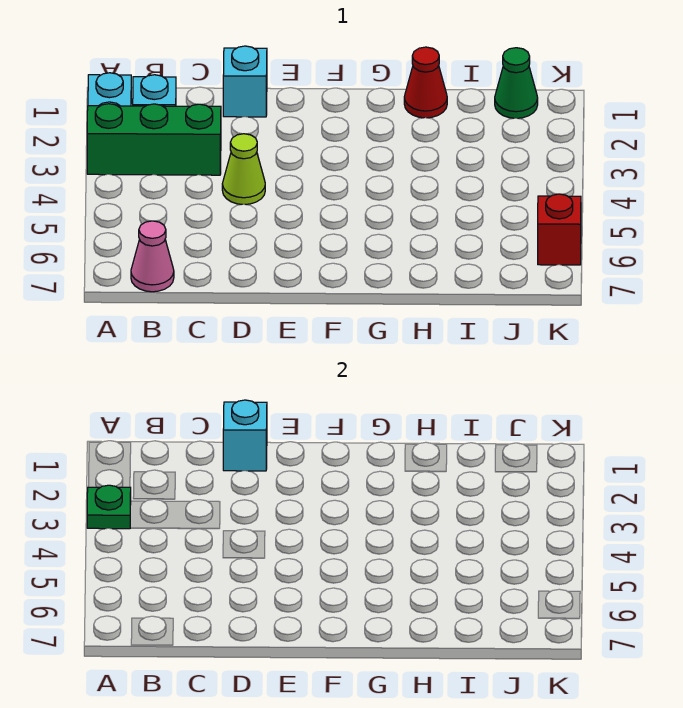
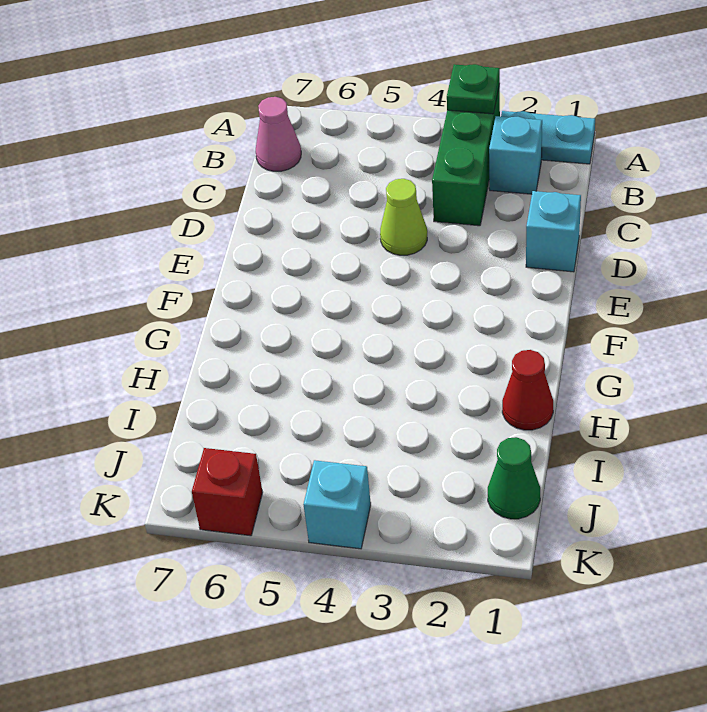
cyan brick D1 level 2 -> cyan brick K4 level 1

